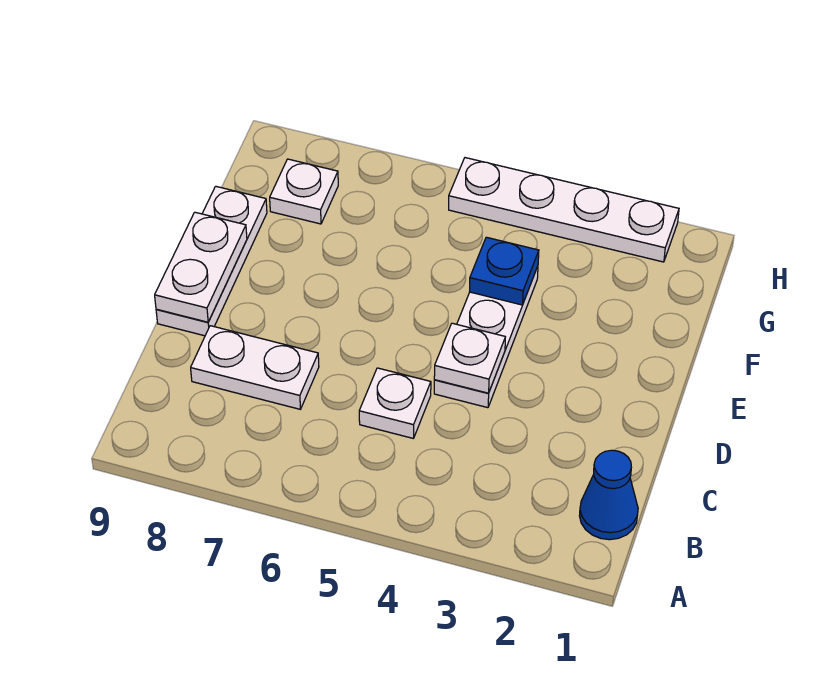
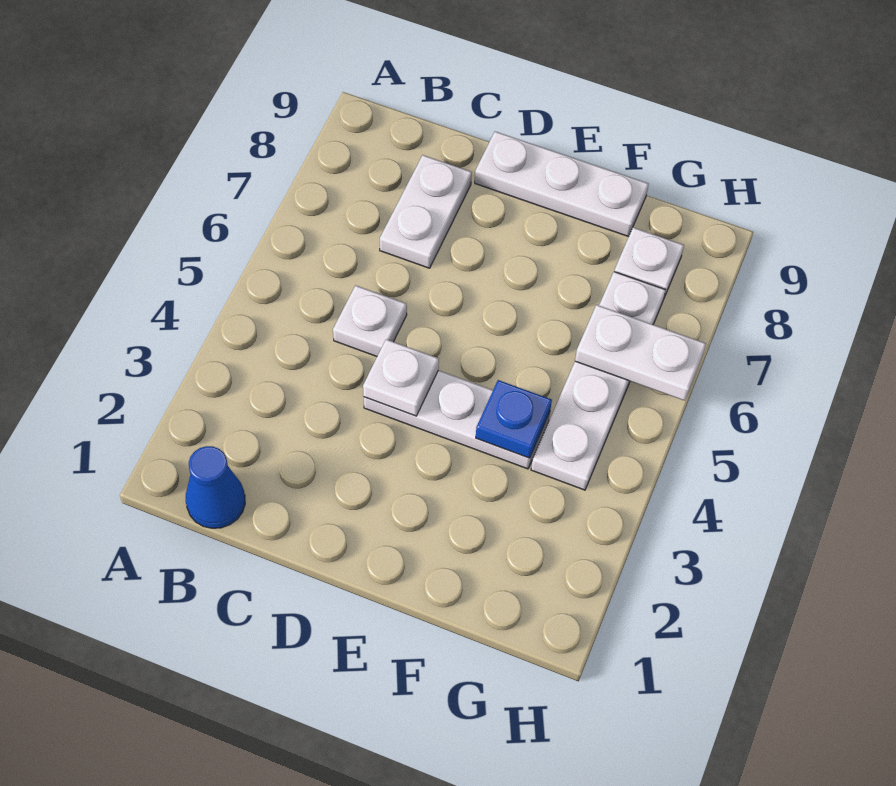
white plate D9:E9 level 2 -> white plate G6:H6 level 2
white plate H2:H5 level 1 -> white plate G4:G7 level 1

